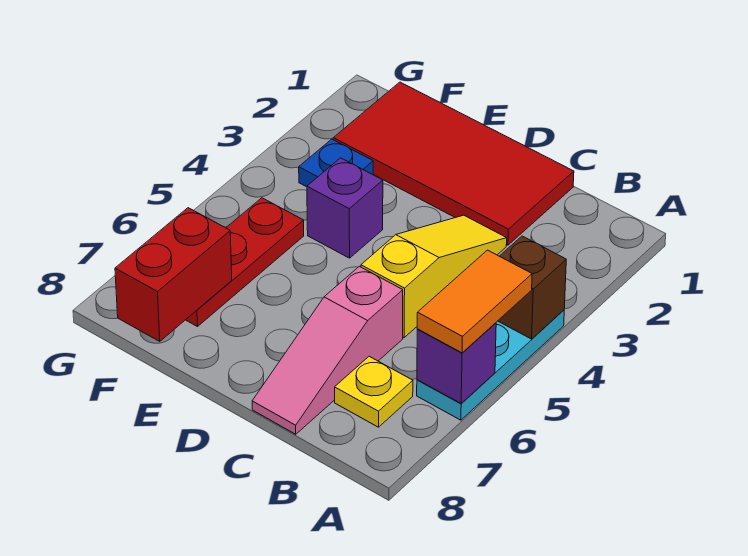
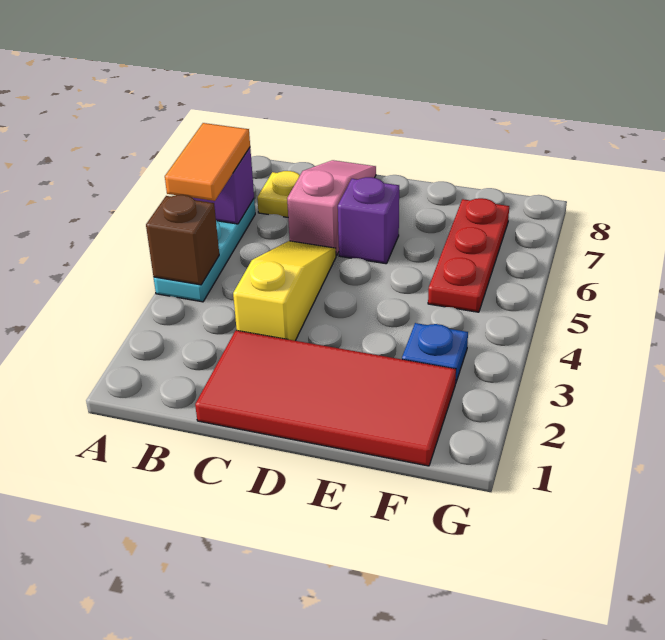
yellow slope C3:C5 level 1 top 5 -> yellow slope C3:C5 level 1 top 3
purple brick E4 level 1 -> purple brick D6 level 1
red brick F7:F8 level 2 -> none

